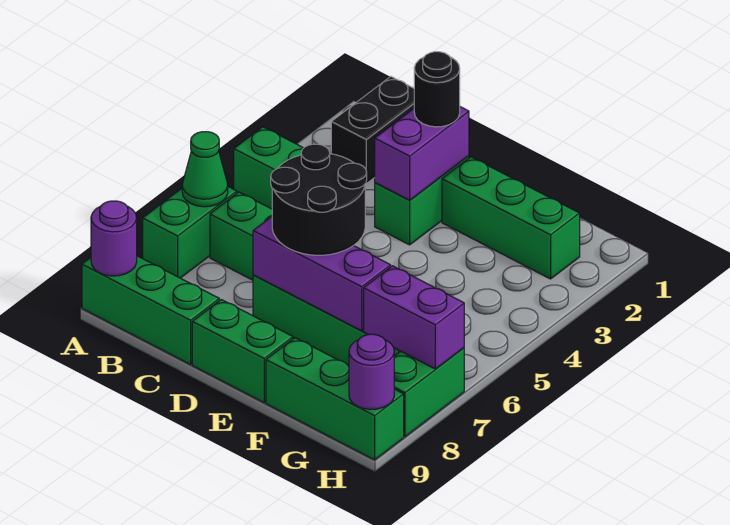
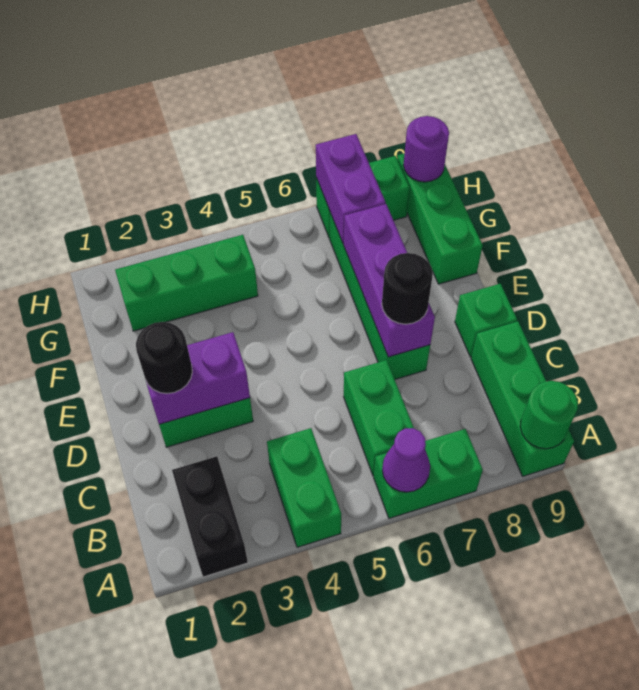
green cone A6 level 2 -> purple cone A6 level 2
purple round brick A9 level 2 -> green round brick A9 level 2
black brick B1:B2 level 1 -> black brick A2:B2 level 1
black round brick D6:E7 level 3 -> black round brick D7 level 3
green brick D9:E9 level 1 -> green brick D9 level 1
green brick E2:G2 level 1 -> green brick G2:G4 level 1

